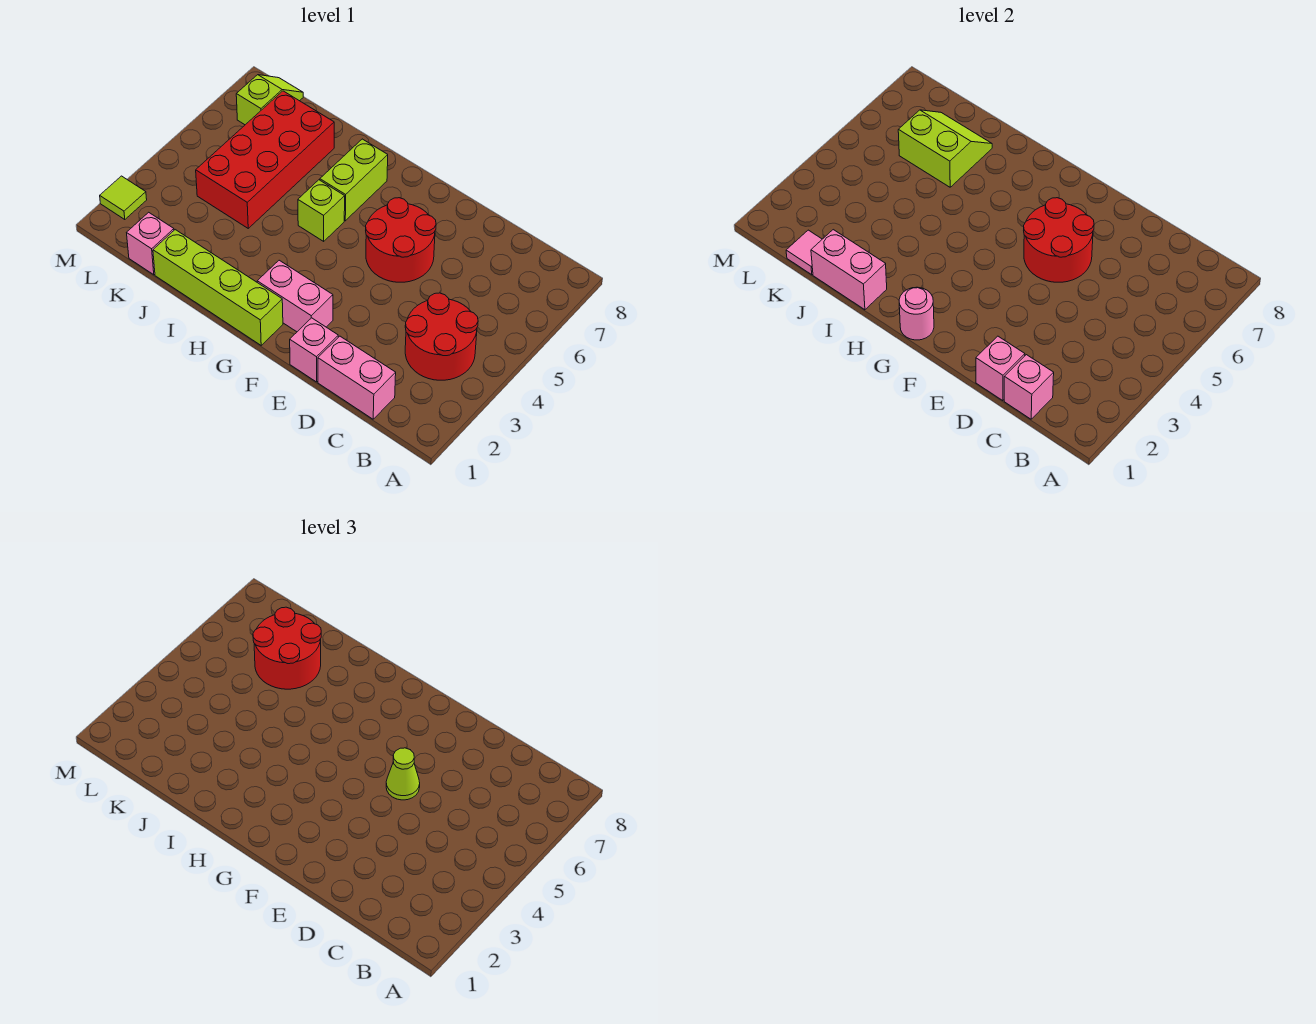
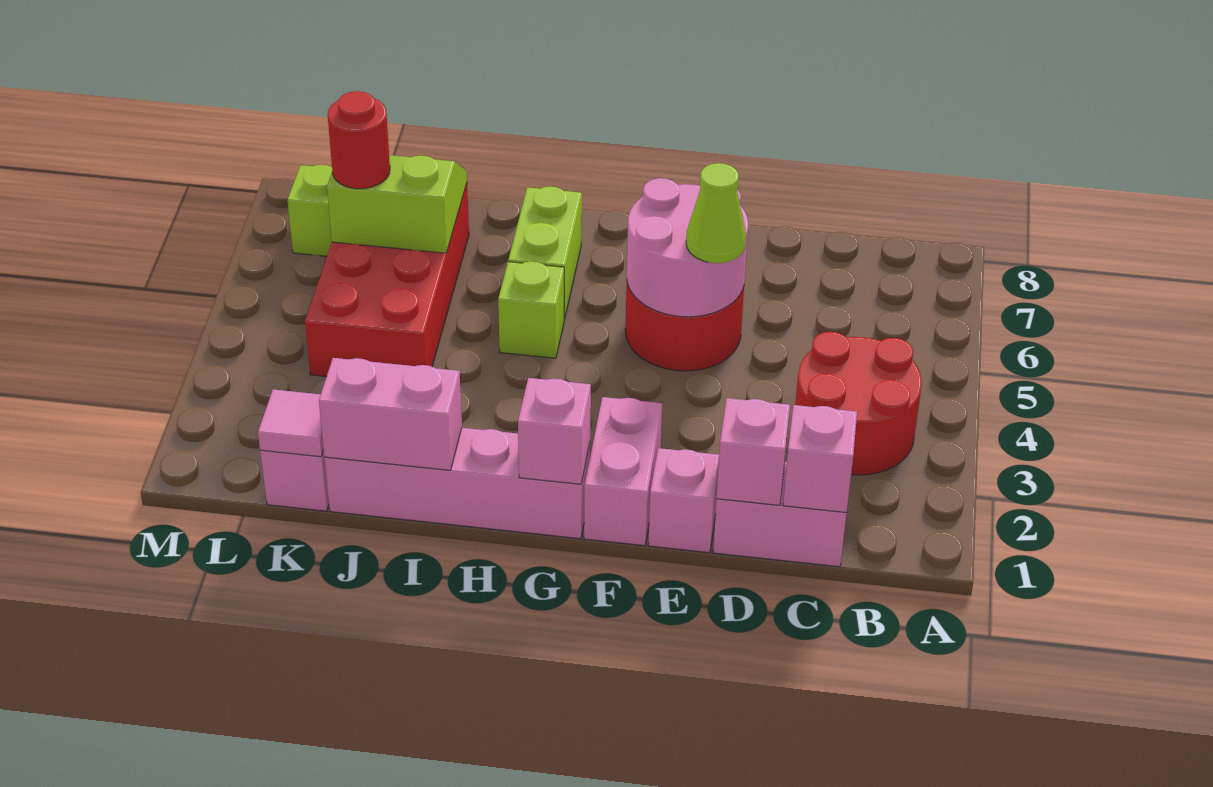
red round brick E5:F6 level 2 -> pink round brick E5:F6 level 2
pink brick F2:G2 level 1 -> pink brick F1:F2 level 1
lime brick G1:J1 level 1 -> pink brick G1:J1 level 1
pink round brick G1 level 2 -> pink brick G1 level 2
red round brick J6:K7 level 3 -> red round brick K6 level 3
lime tile M2 level 1 -> none

